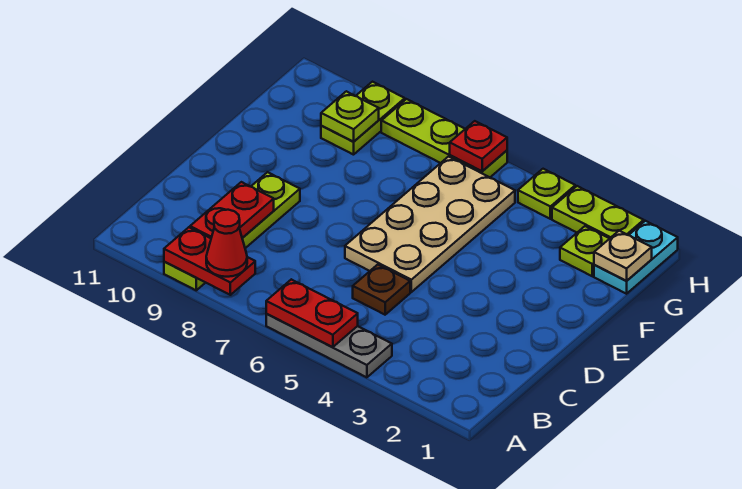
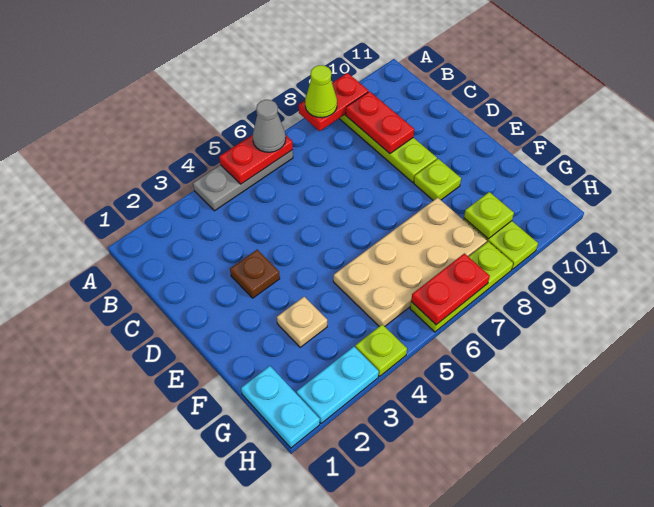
none -> grey cone A6 level 3
red cone A8 level 3 -> lime cone A8 level 3
brown plate C5 level 1 -> brown plate D3 level 1
tan plate D5:G6 level 1 -> tan plate F5:G8 level 1
tan plate G1 level 2 -> tan plate F3 level 1
lime plate G2 level 1 -> lime plate E9 level 1
lime plate H2:H3 level 1 -> cyan plate H2:H3 level 1
red plate H6 level 2 -> red plate H6:H7 level 2

